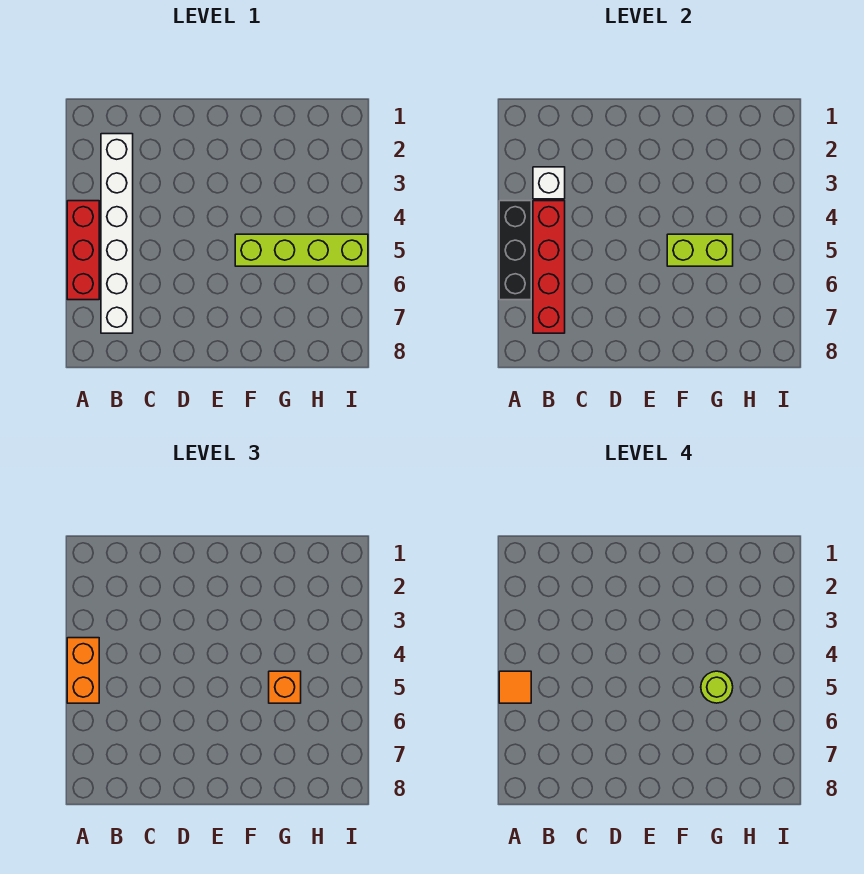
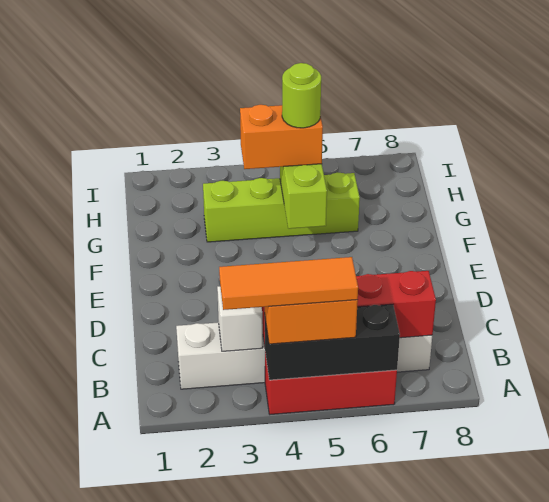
orange tile A5 level 4 -> orange tile A3:A5 level 4
lime brick F5:I5 level 1 -> lime brick G3:G6 level 1
orange brick G5 level 3 -> orange brick G4:G5 level 3

